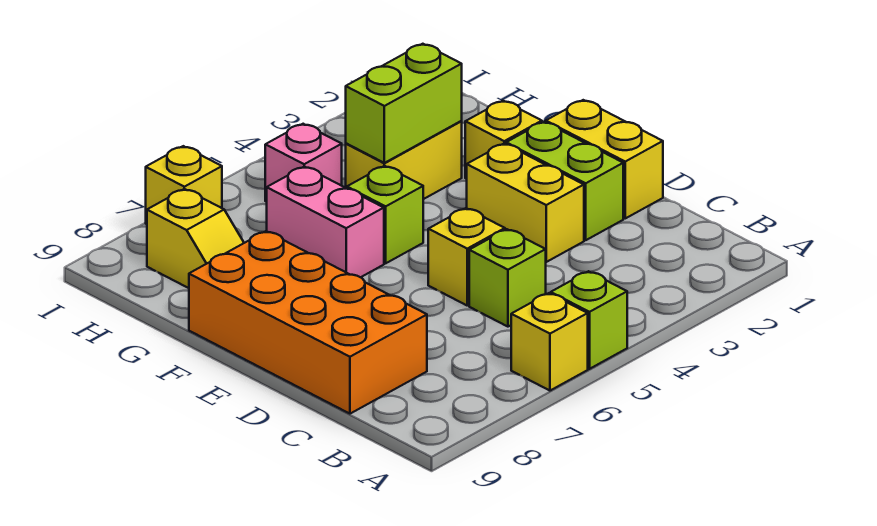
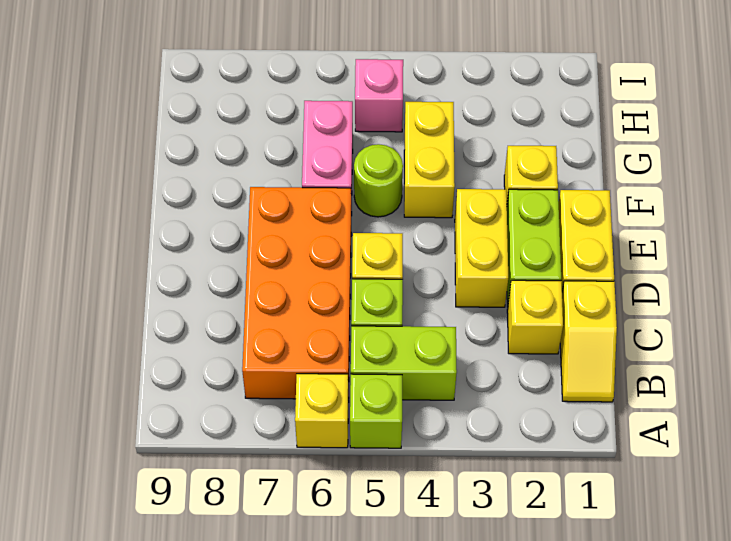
orange brick C8:F9 level 1 -> orange brick B6:E7 level 1
lime brick F5 level 1 -> lime round brick F5 level 1
yellow brick G3:G4 level 1 -> yellow brick F4:G4 level 1
lime brick G3:G4 level 2 -> lime brick B4:B5 level 1
yellow slope G8:H8 level 1 top H -> yellow slope B1:C1 level 1 top C
yellow brick I7 level 1 -> yellow brick C2 level 1

